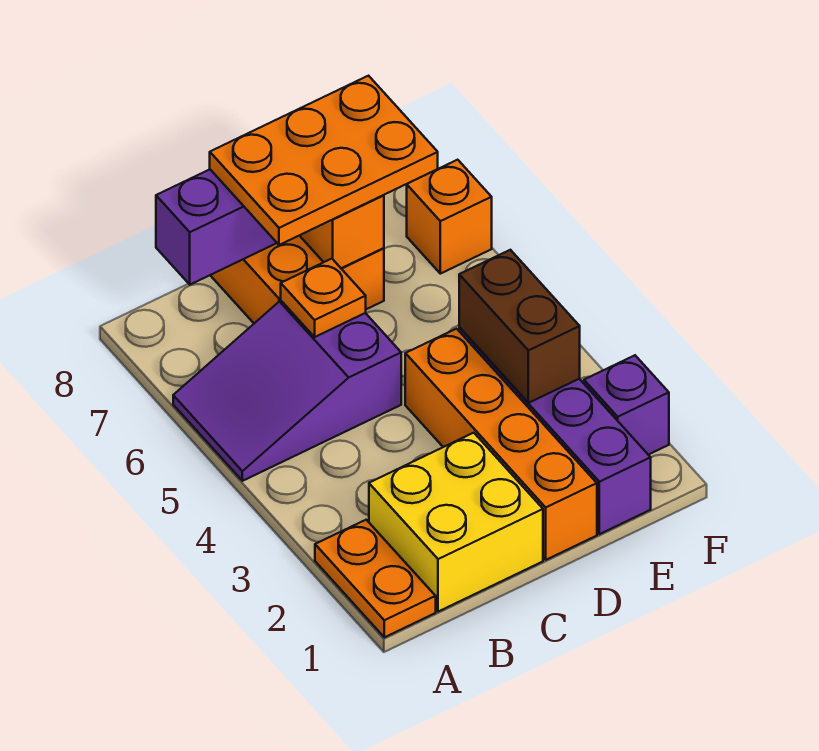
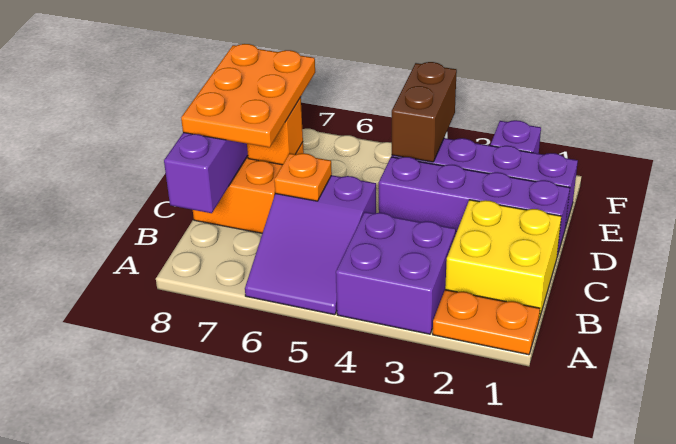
none -> purple brick A3:B4 level 1
orange brick D1:D4 level 1 -> purple brick D1:D4 level 1
brown brick E3:E4 level 2 -> brown brick E4:F4 level 2
orange brick F7 level 1 -> none

